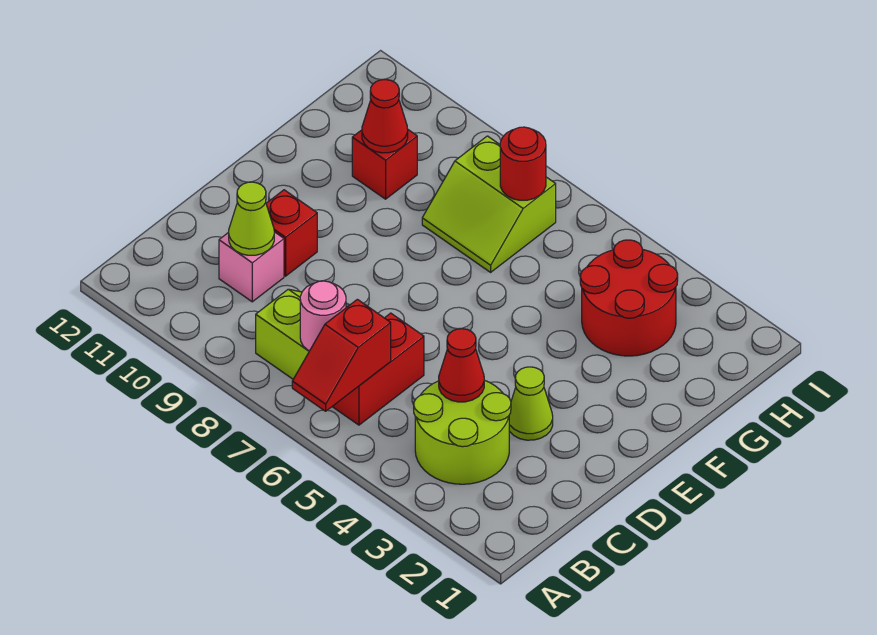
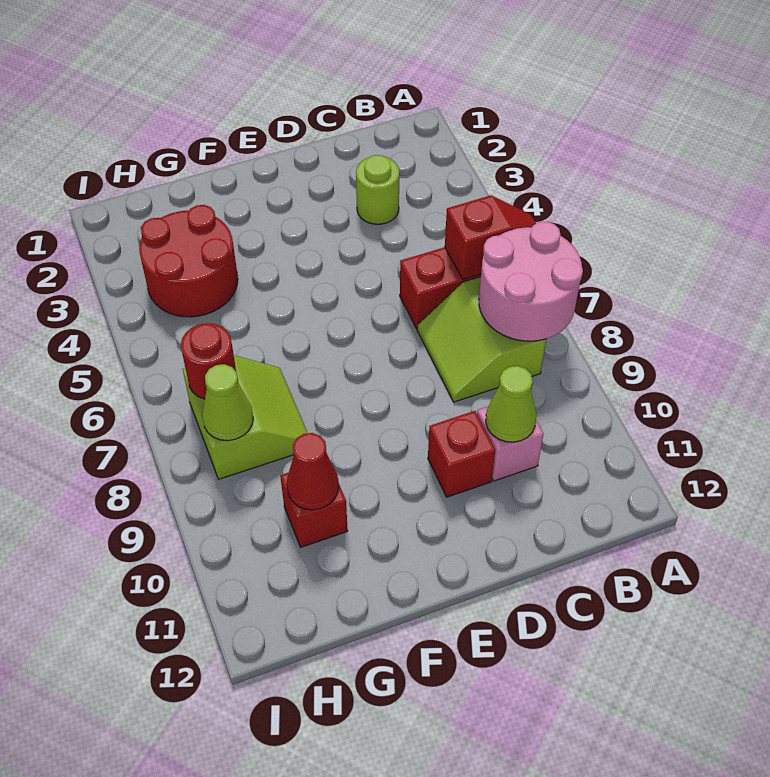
lime round brick B3:C4 level 1 -> lime round brick C3 level 1
pink round brick B7 level 2 -> pink round brick A7:B8 level 2
red cone C4 level 2 -> none
lime cone D3 level 1 -> lime cone H8 level 2

